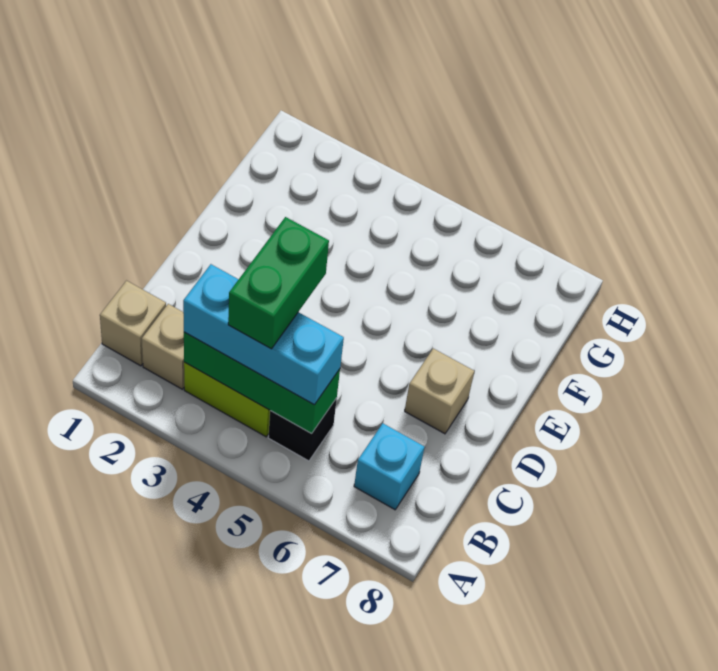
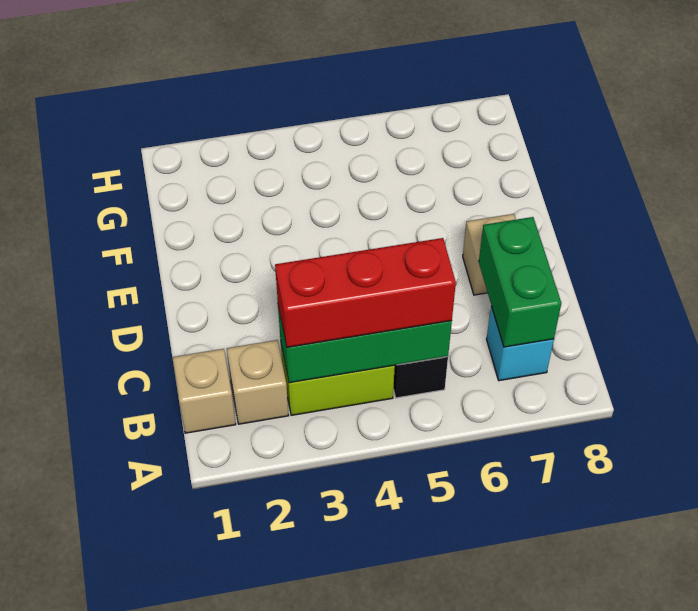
cyan brick B3:B5 level 3 -> red brick B3:B5 level 3
green brick B4:C4 level 4 -> green brick B7:C7 level 2

